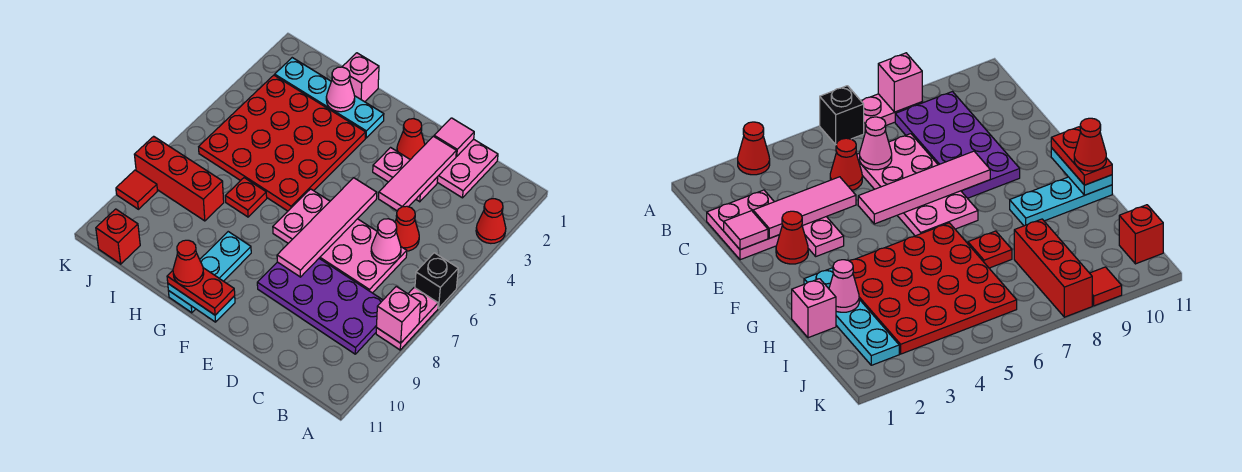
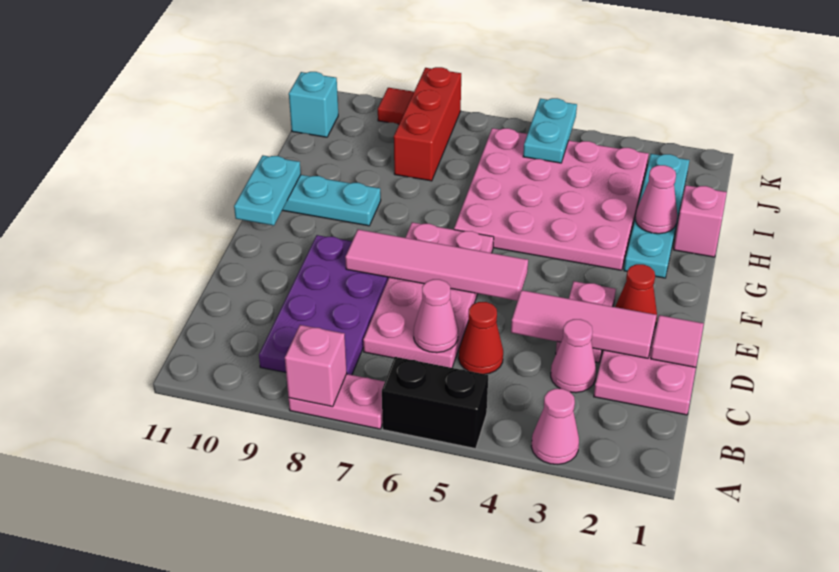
red cone A3 level 1 -> pink cone A3 level 1
black brick A6 level 1 -> black brick A5:A6 level 1
none -> pink cone C3 level 1
red plate F11:G11 level 3 -> none
red plate G3:J6 level 1 -> pink plate G3:J6 level 1
red cone G11 level 4 -> none
red plate H7 level 1 -> none
none -> cyan plate J5:K5 level 2
red brick J11 level 1 -> cyan brick J11 level 1

